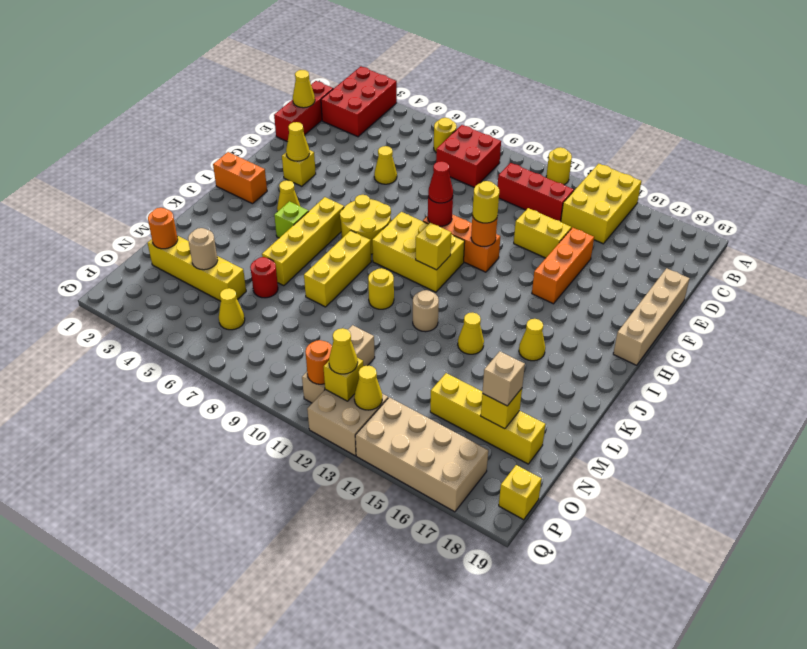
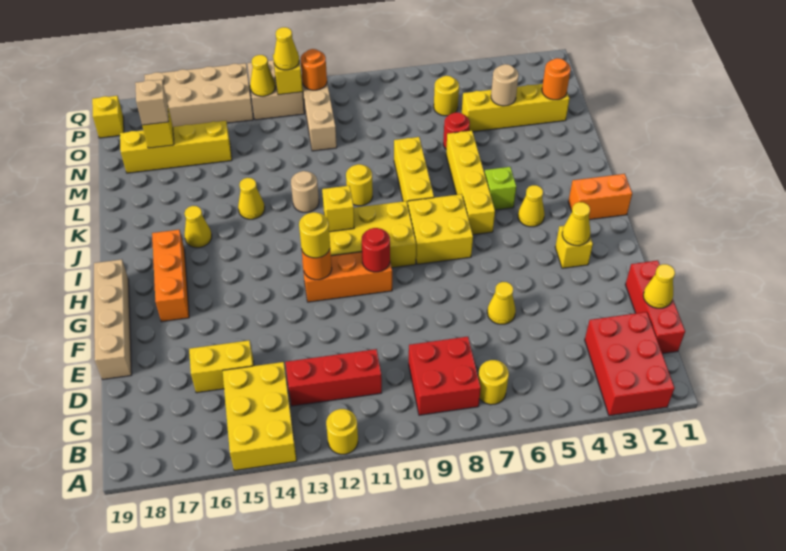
yellow brick E13:E14 level 1 -> yellow brick D15:D16 level 1
orange brick E15:G15 level 1 -> orange brick G17:I17 level 1
red cone G10 level 3 -> none
yellow round brick H7:I8 level 1 -> yellow brick H7:I8 level 1
yellow cone O6 level 1 -> yellow round brick O6 level 1

